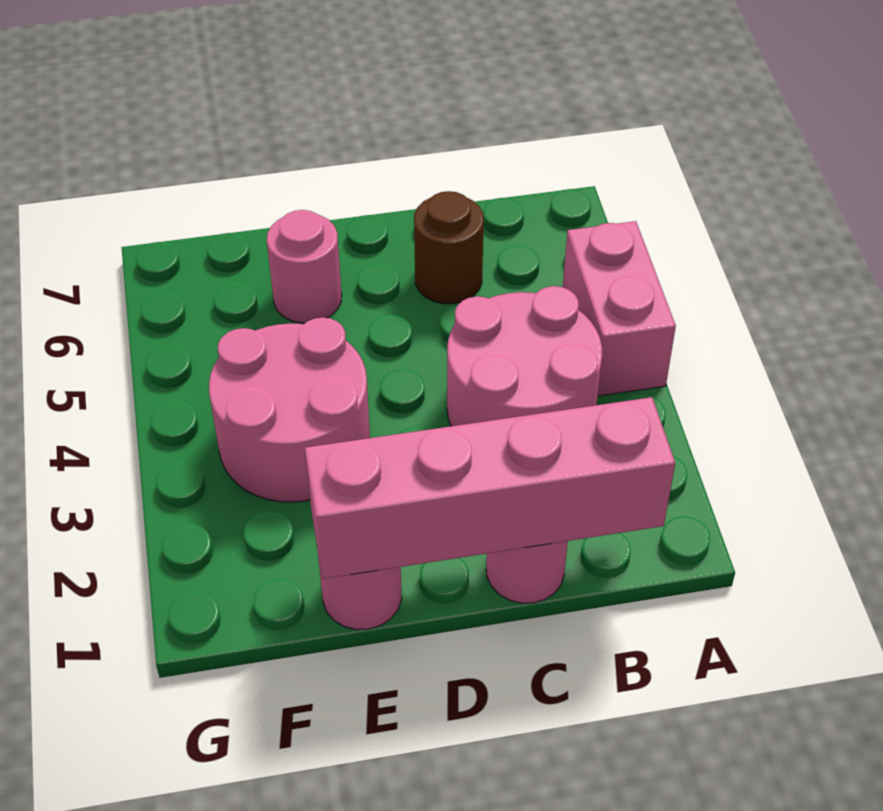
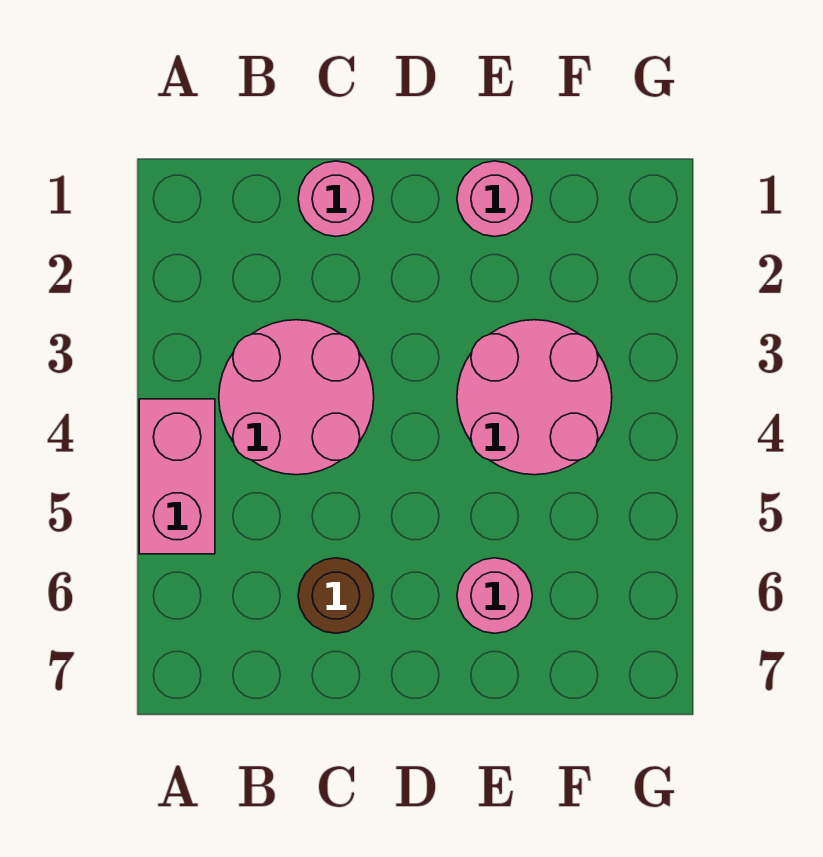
pink brick B1:E1 level 2 -> none

